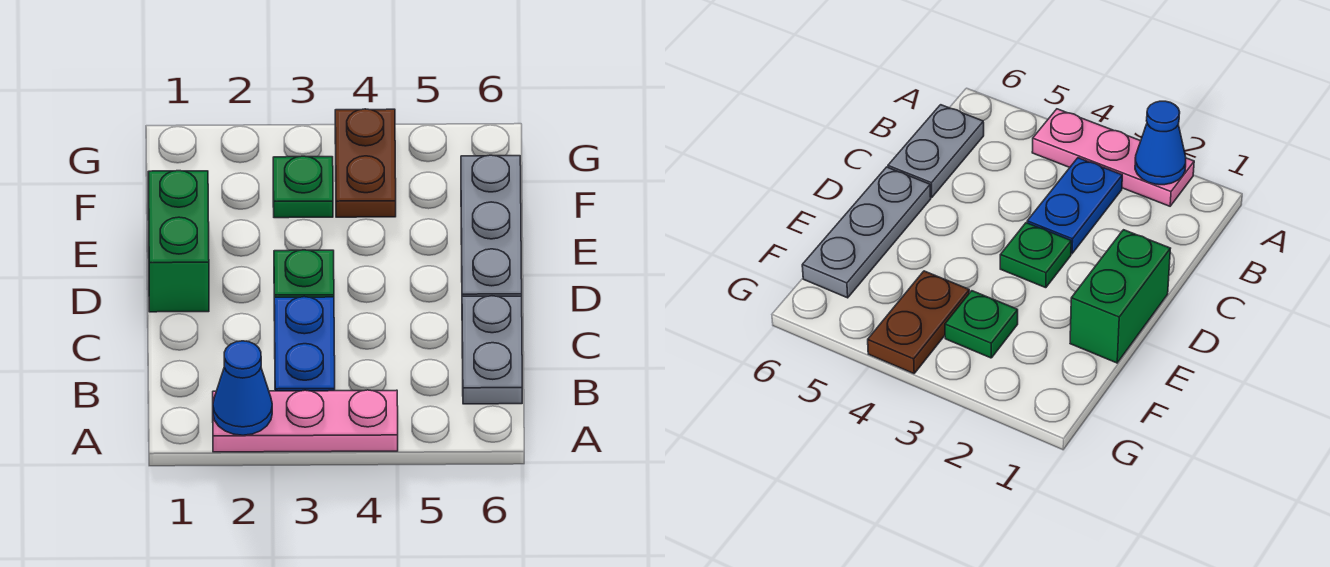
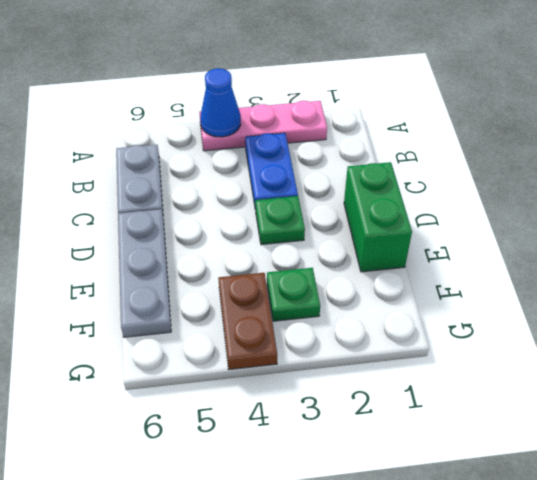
blue cone A2 level 2 -> blue cone A4 level 2

